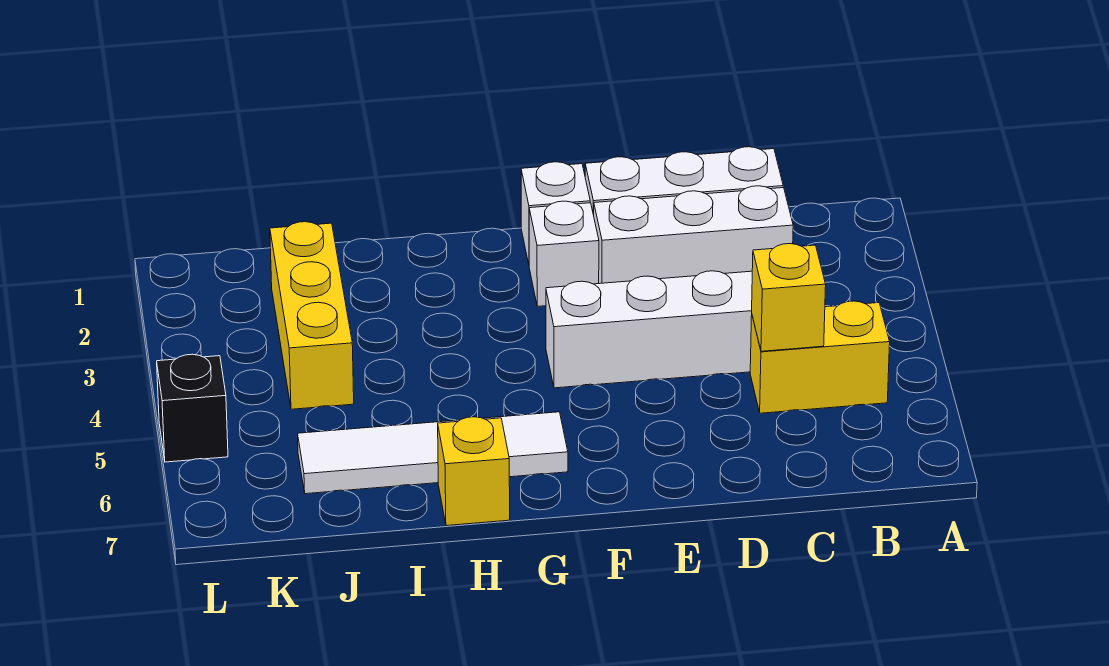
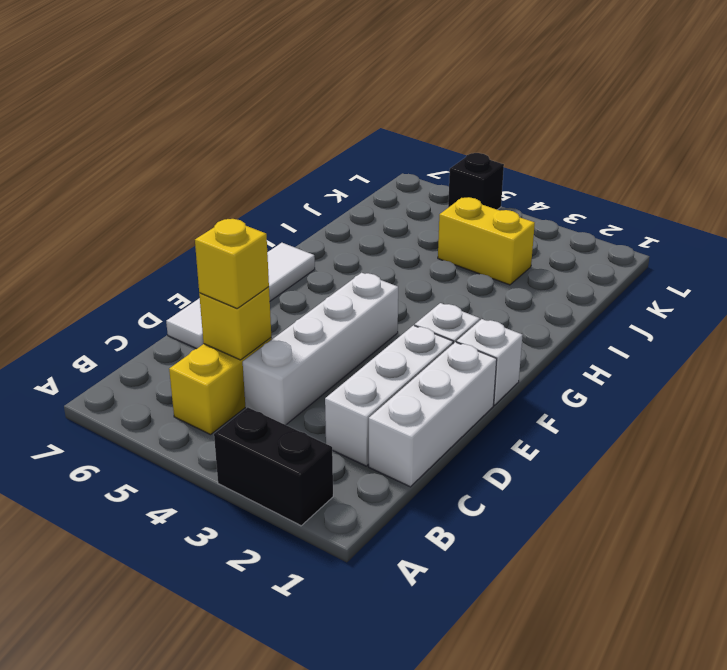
none -> black brick A2:A3 level 1
white tile G6:J6 level 1 -> white tile D7:G7 level 1
yellow brick H7 level 1 -> yellow brick C5 level 3
yellow brick J2:J4 level 1 -> yellow brick J3:J4 level 1

